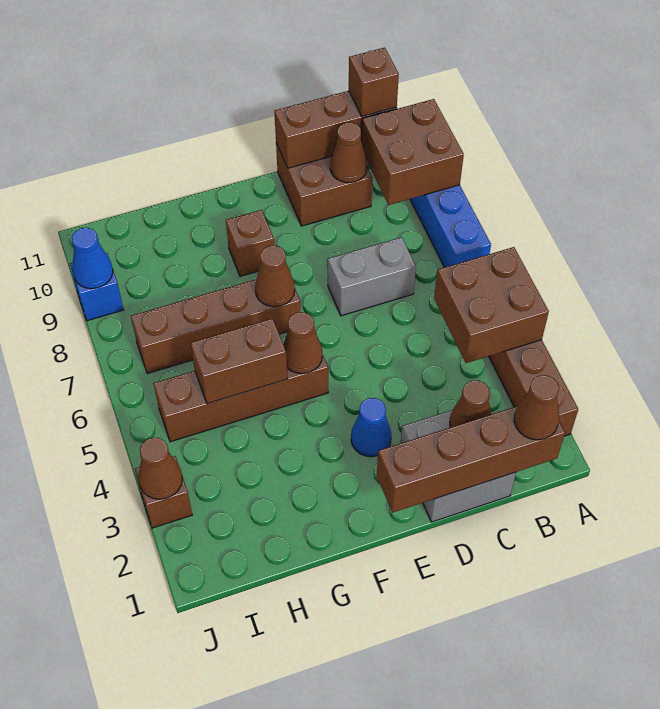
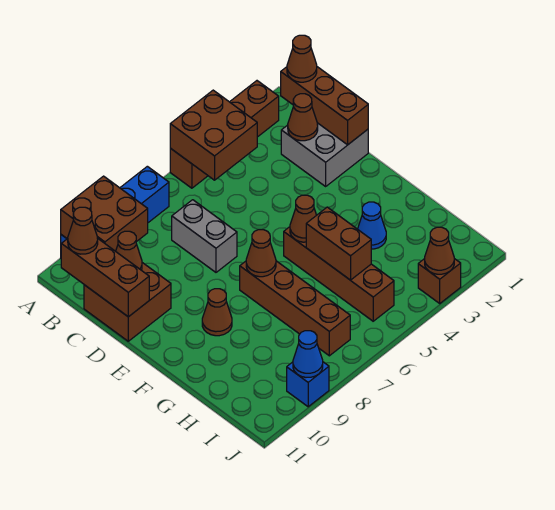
brown brick B1:E1 level 2 -> brown brick B1:D1 level 2
brown brick B11 level 3 -> brown cone B11 level 3
blue cone E3 level 1 -> blue cone G3 level 1
brown brick F9 level 1 -> brown cone F9 level 1

